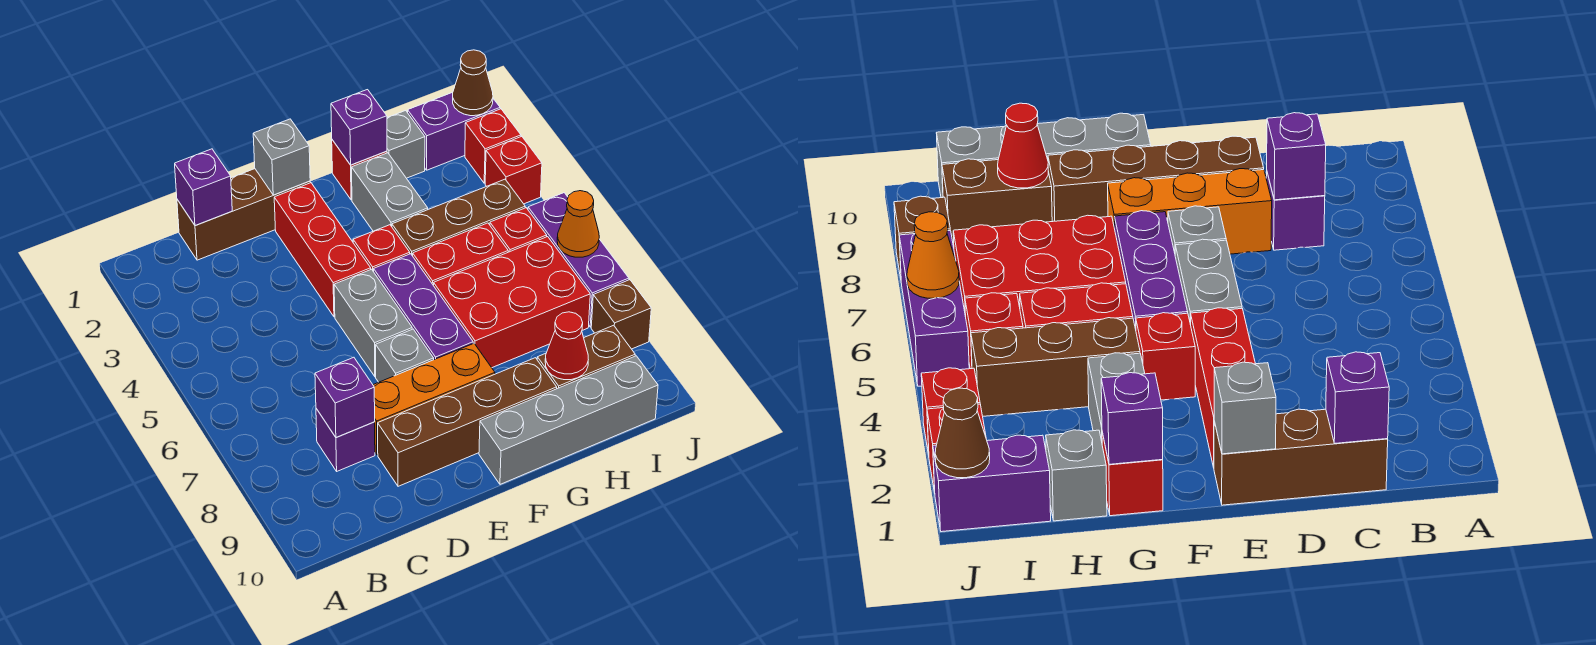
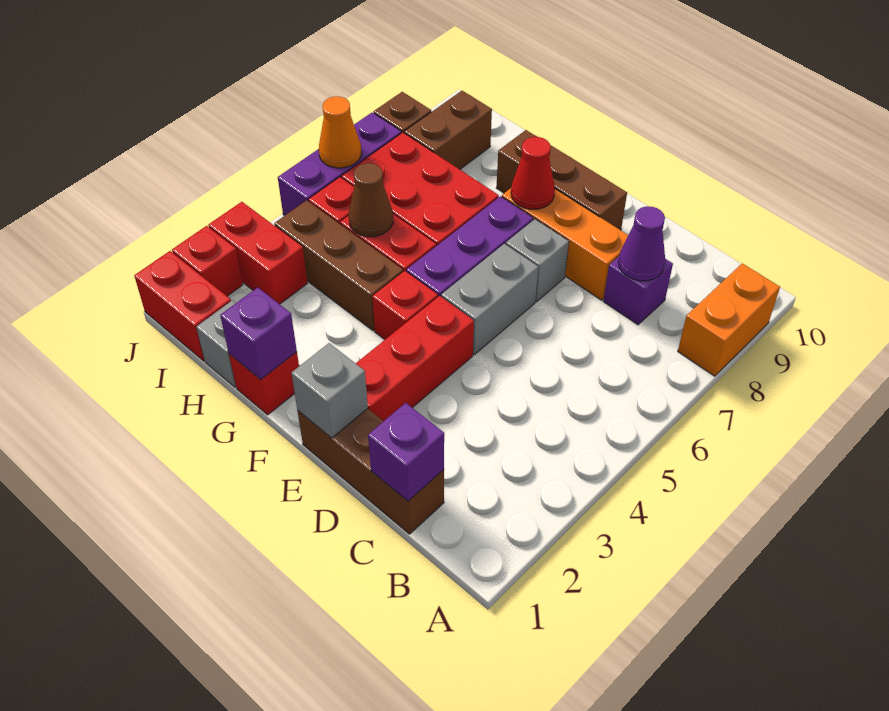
none -> orange brick A8:A9 level 1
purple brick C8 level 2 -> purple cone C8 level 2
brown brick D9:G9 level 1 -> brown brick E9:G9 level 1
grey brick F10:I10 level 1 -> none
grey brick G2:G3 level 1 -> none
brown brick H9:I9 level 1 -> brown brick I8:I9 level 1
red cone H9 level 2 -> red cone F8 level 2
purple brick I1:J1 level 1 -> red brick I1:J1 level 1
brown cone J1 level 2 -> brown cone H5 level 2
red brick J3 level 1 -> red brick I3:J3 level 1

